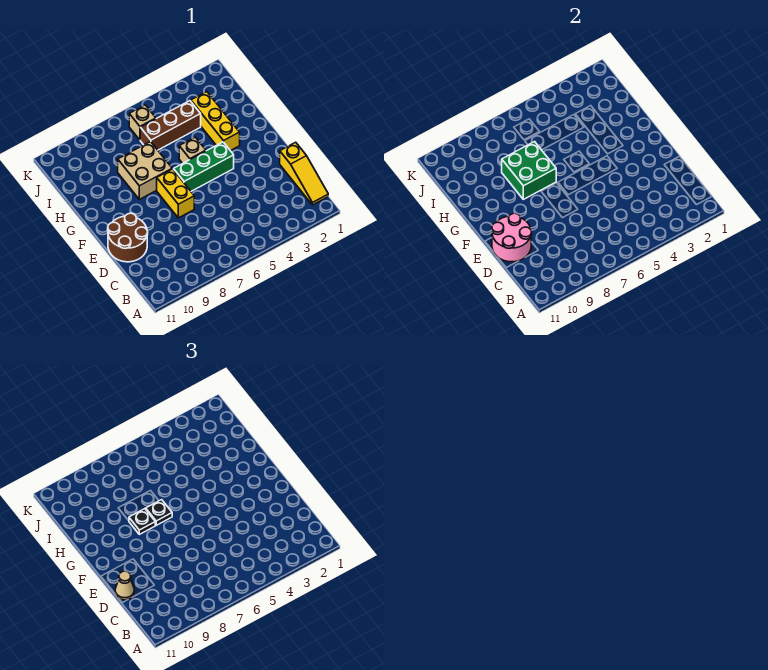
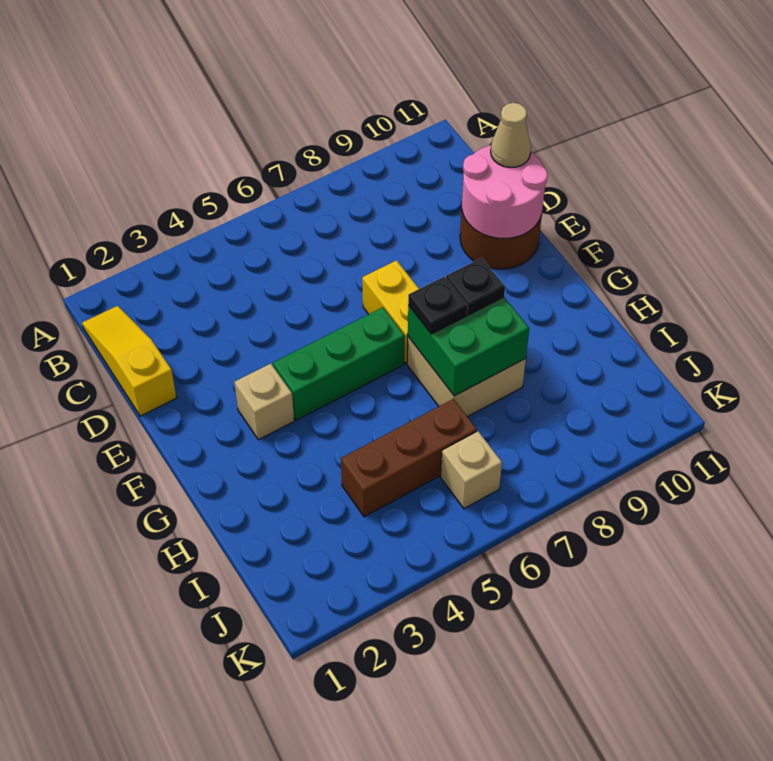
yellow brick G3:I3 level 1 -> none
tan brick G5 level 1 -> tan brick F3 level 1

